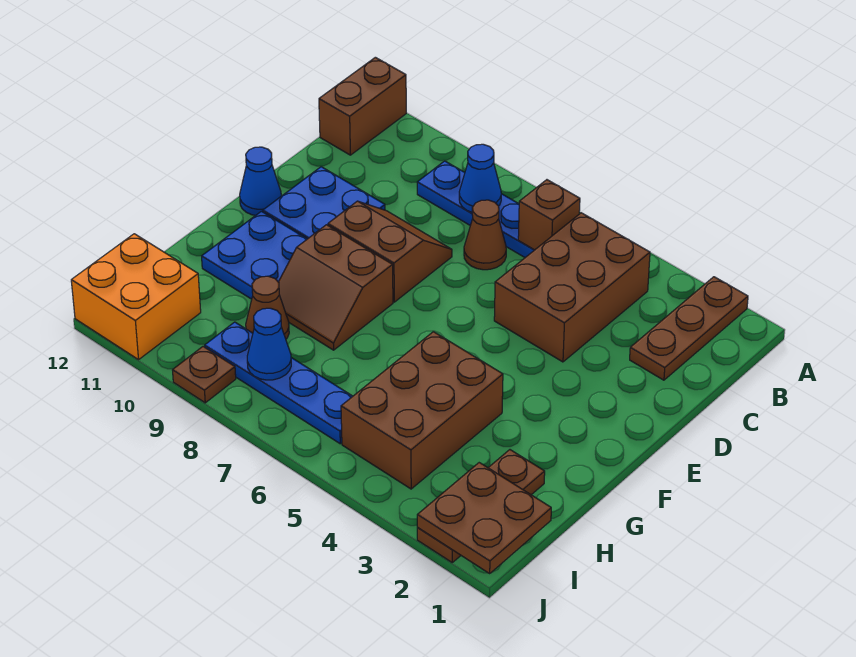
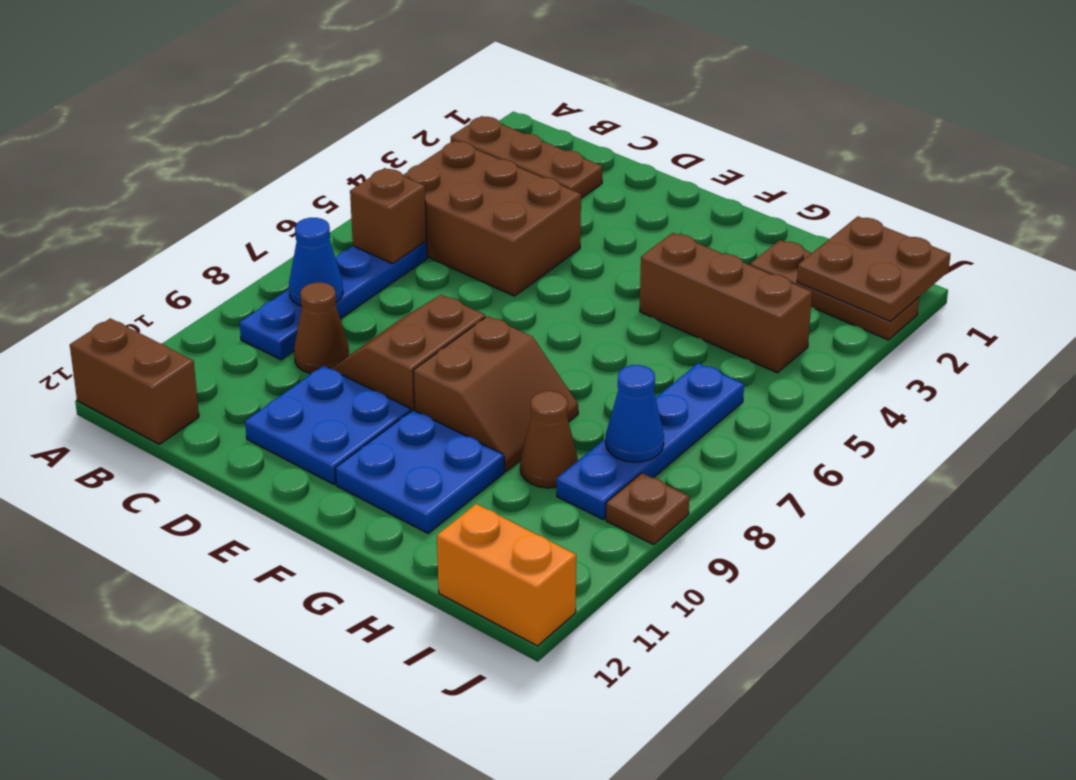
brown cone C7 level 1 -> brown cone C9 level 1
blue cone E12 level 1 -> none
brown brick G4:I5 level 1 -> brown brick G4:I4 level 1
orange brick I11:J12 level 1 -> orange brick I12:J12 level 1

